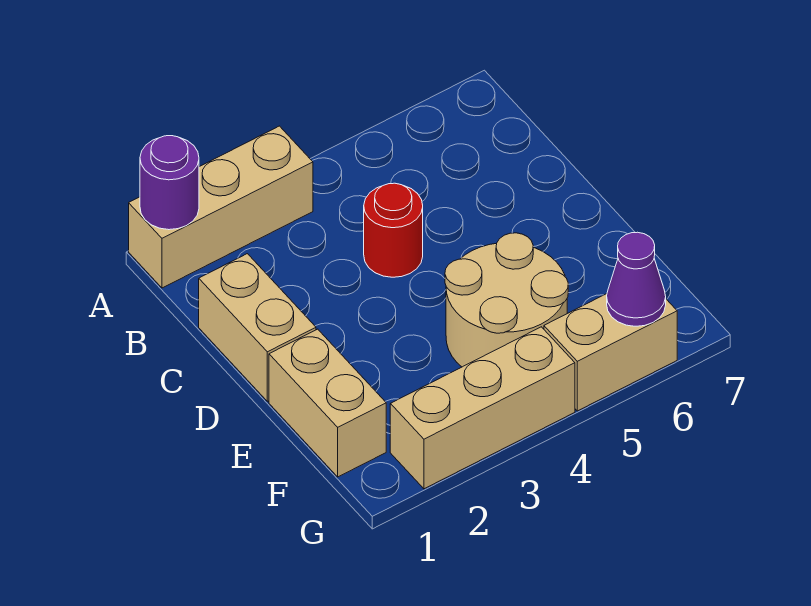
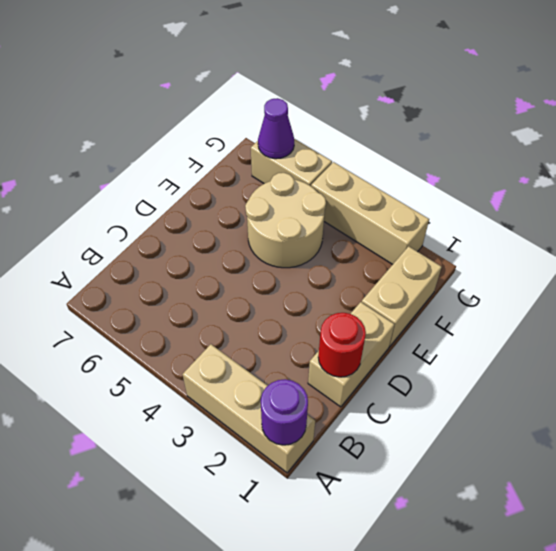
red round brick C4 level 1 -> red round brick C1 level 2

